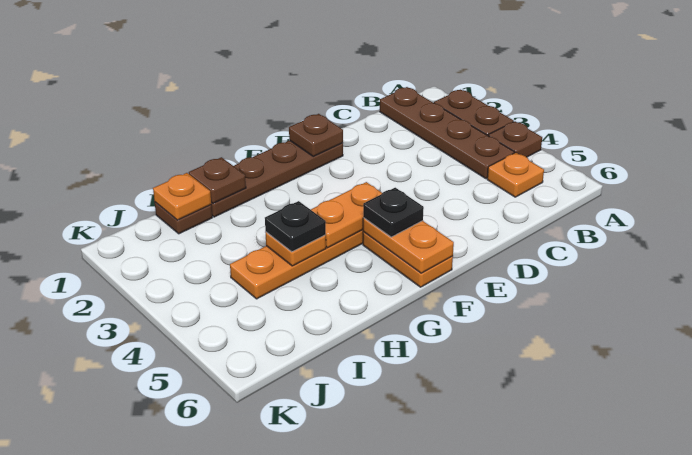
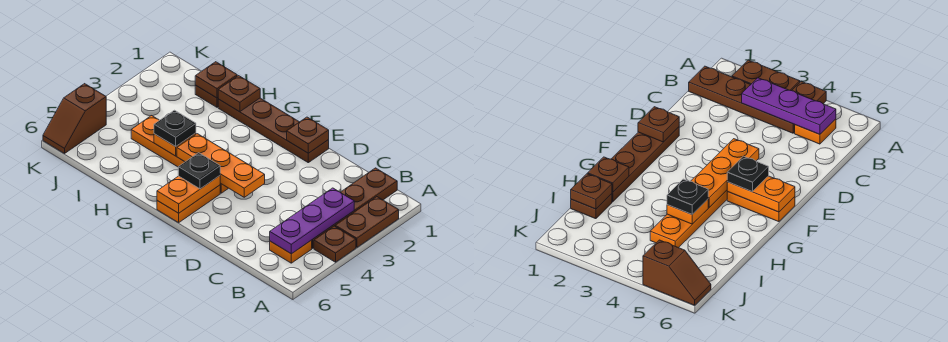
none -> purple plate B3:B5 level 2
orange plate F4:G4 level 2 -> orange plate E4:G4 level 2
orange plate I1 level 2 -> brown plate I1 level 2
none -> brown slope K5:K6 level 1 top 5

